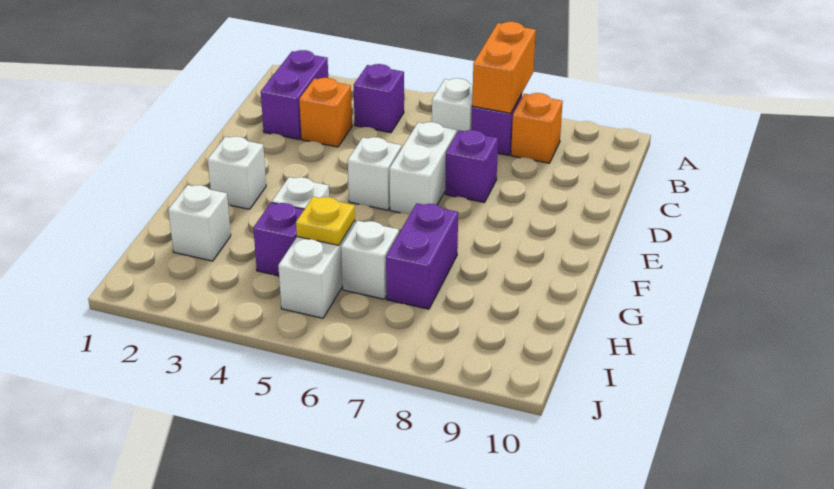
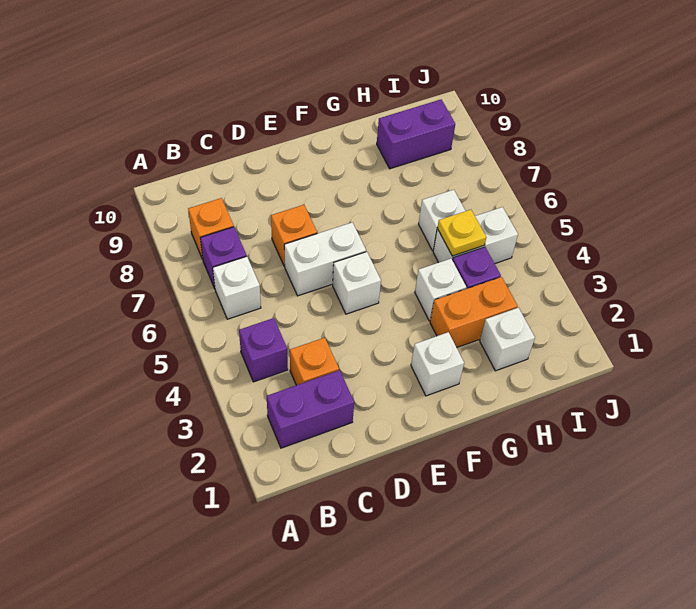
orange brick A7:B7 level 2 -> orange brick G3:H3 level 1
purple brick D7 level 1 -> orange brick D7 level 1
purple brick G7:H7 level 1 -> purple brick H9:I9 level 1

